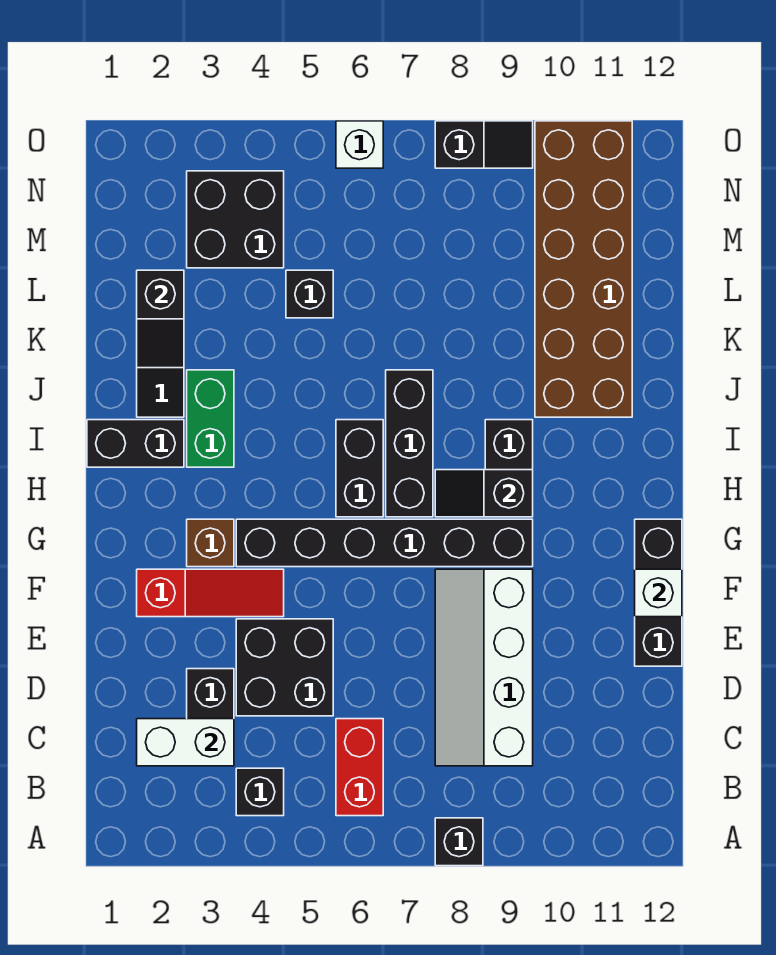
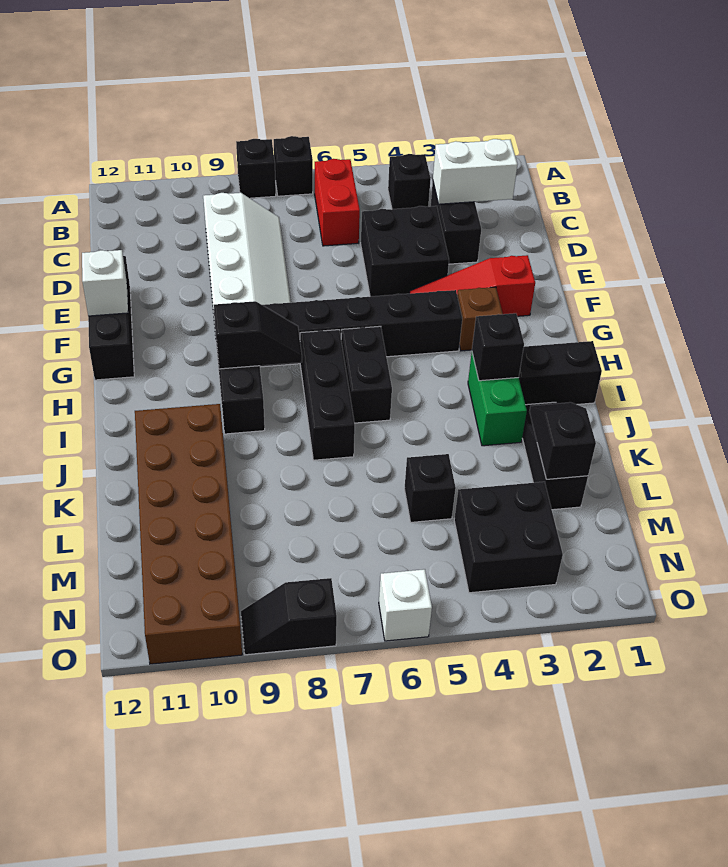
none -> black brick A7 level 1
none -> black brick I3 level 2

